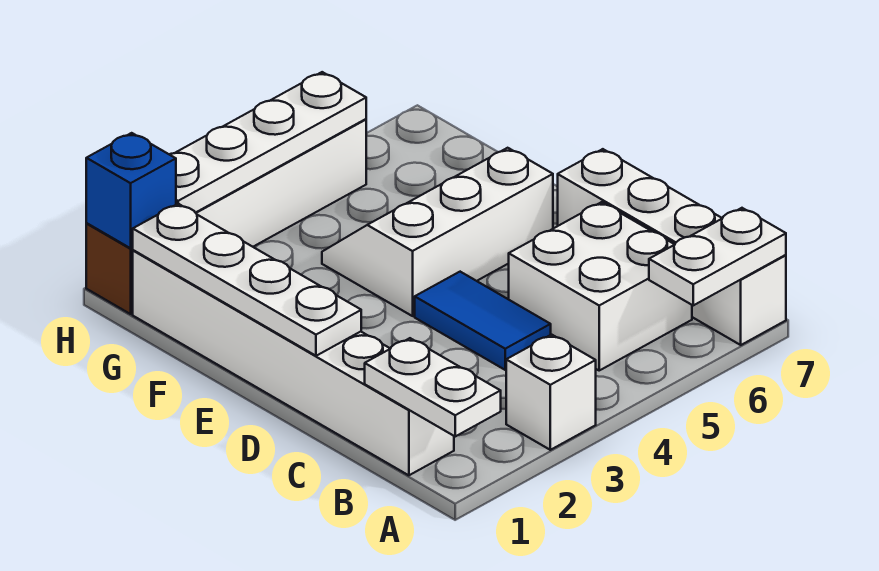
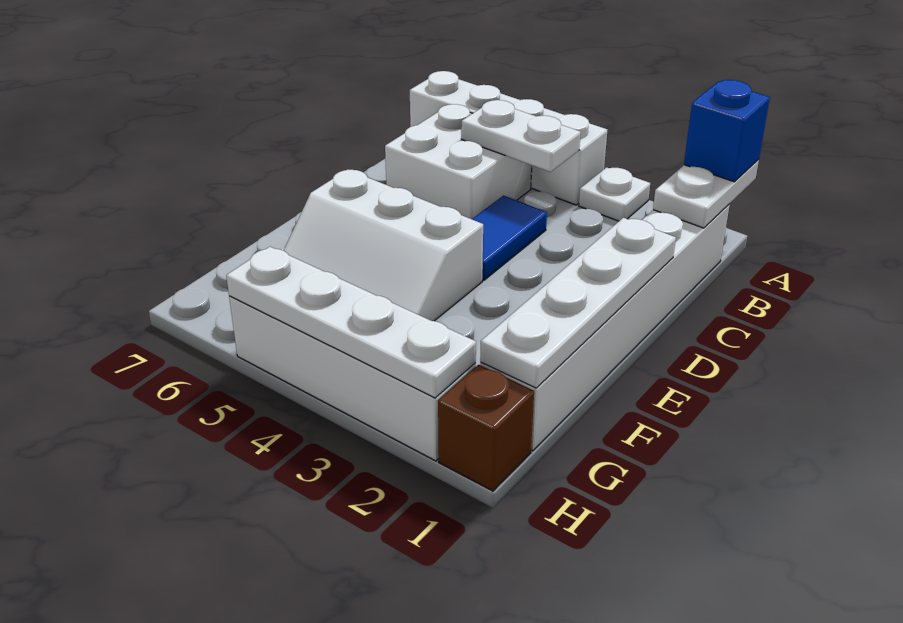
white brick A3 level 1 -> white plate A3 level 1
white plate A6:A7 level 2 -> white plate B4:B5 level 2
white brick A7:D7 level 1 -> white brick A4:A7 level 1
blue brick H1 level 2 -> blue brick A1 level 3

